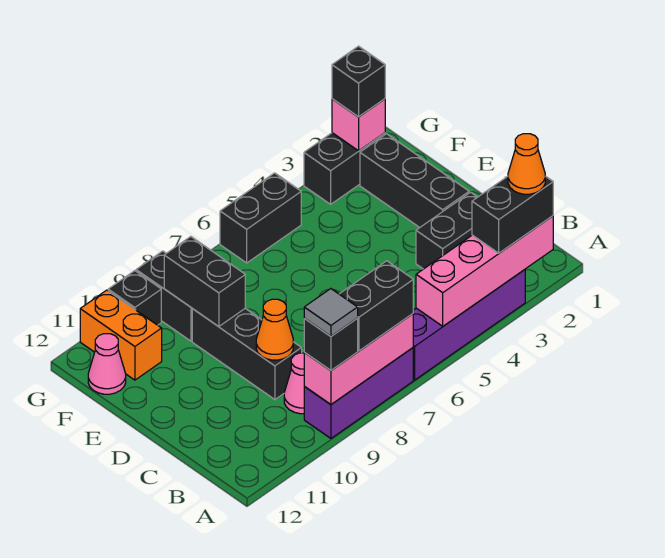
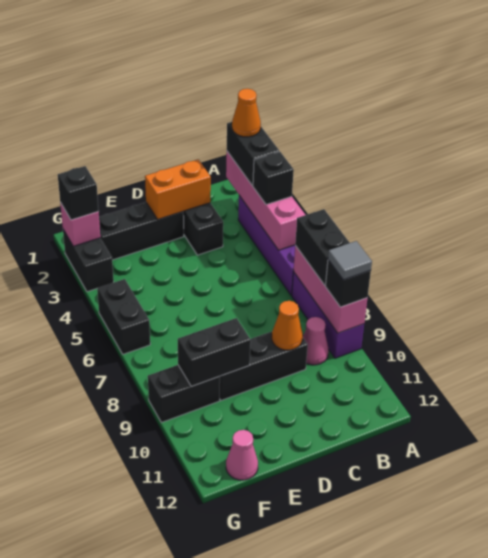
orange brick F11:G11 level 1 -> orange brick C2:D2 level 2
black brick G10 level 1 -> black brick A4 level 3

